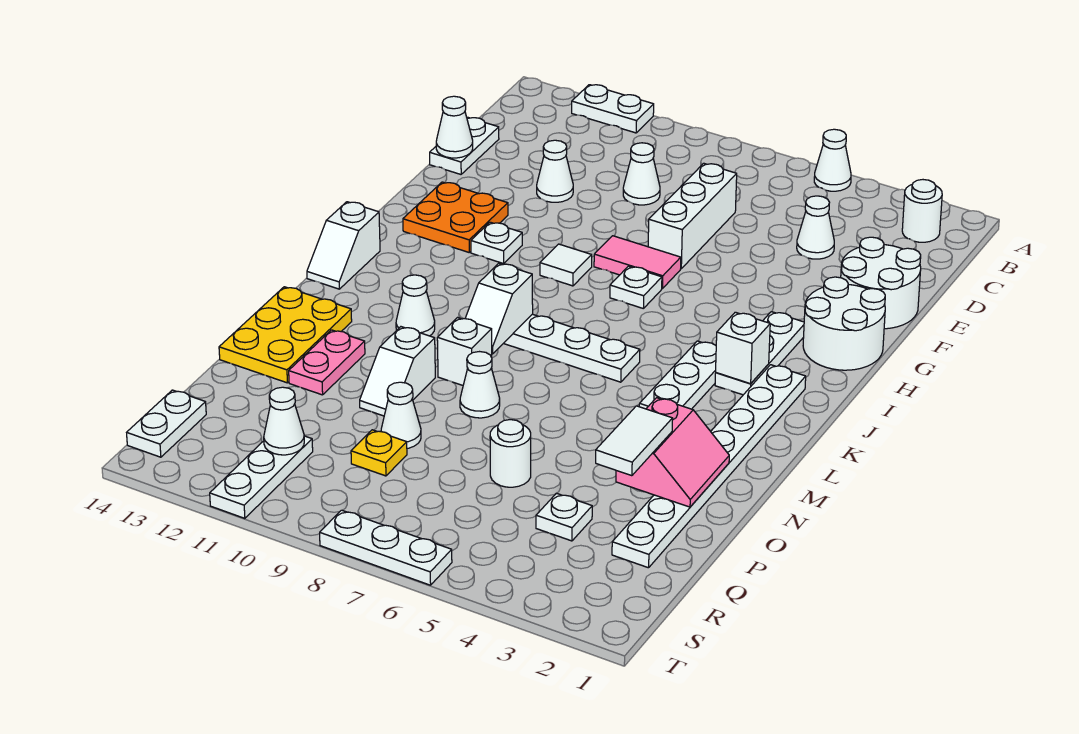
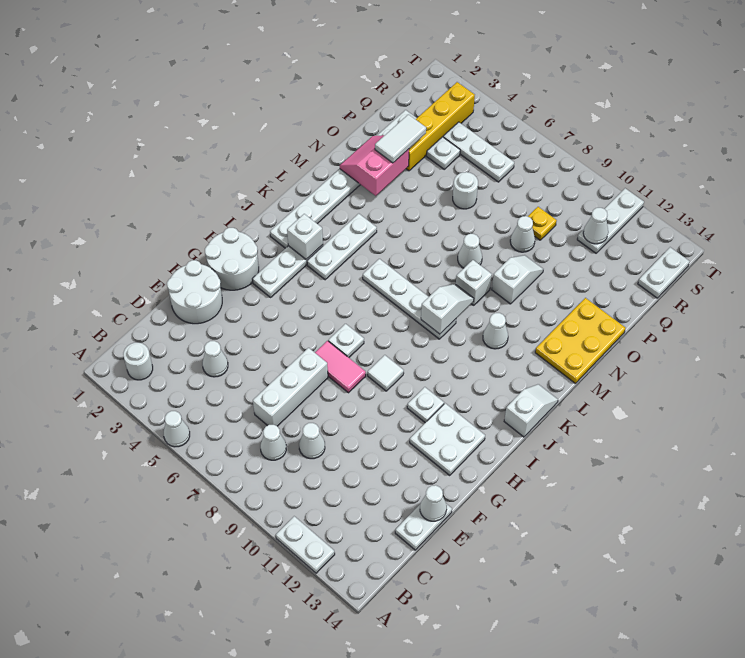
white cone E11 level 1 -> white cone C8 level 1
orange plate G12:H13 level 1 -> white plate G12:H13 level 1
pink plate N12:O12 level 1 -> none
none -> yellow brick P3:S3 level 1
white plate T6:T8 level 1 -> white plate R4:R6 level 1

